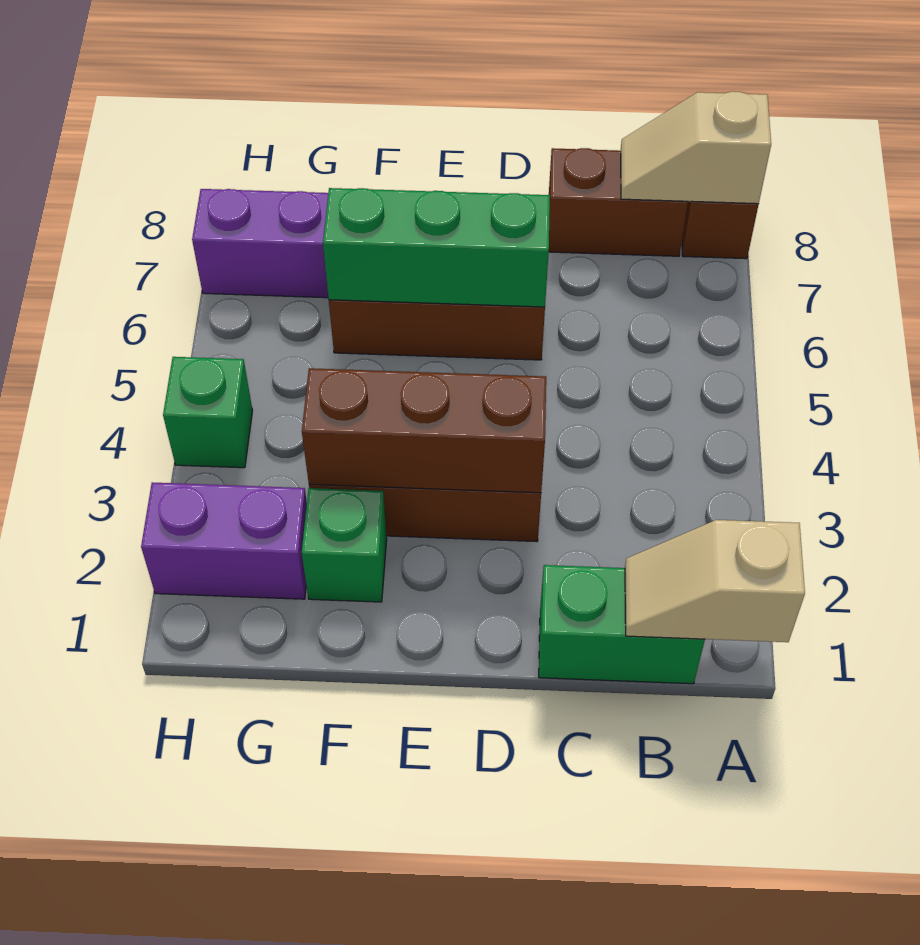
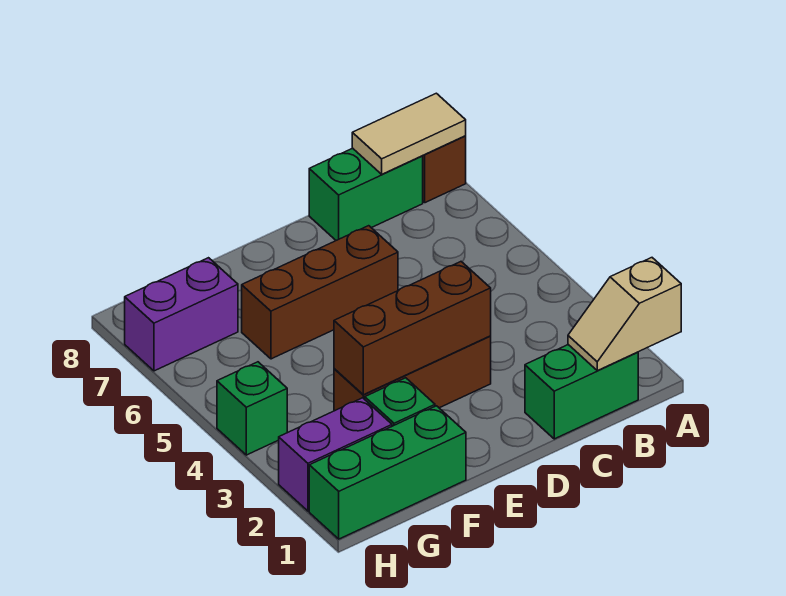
tan slope A8:B8 level 2 top A -> tan tile A8:B8 level 2
brown brick B8:C8 level 1 -> green brick B8:C8 level 1
green brick D6:F6 level 2 -> green brick F1:H1 level 1

